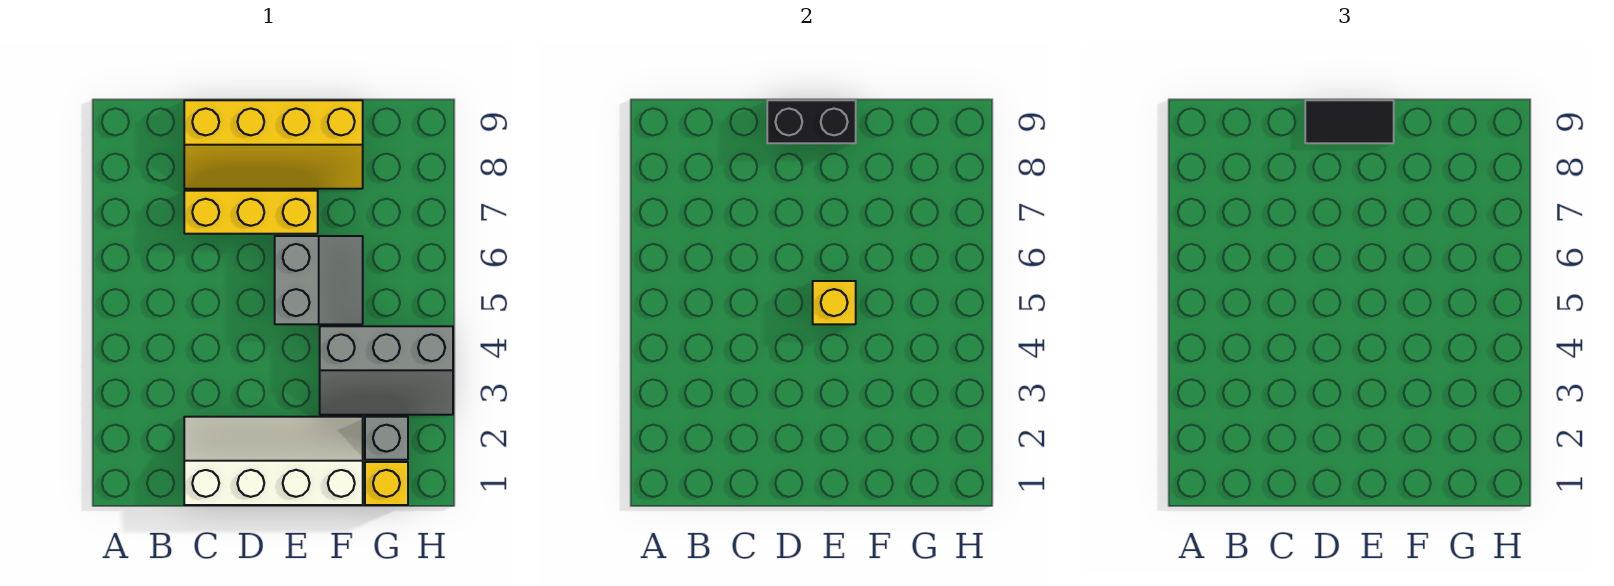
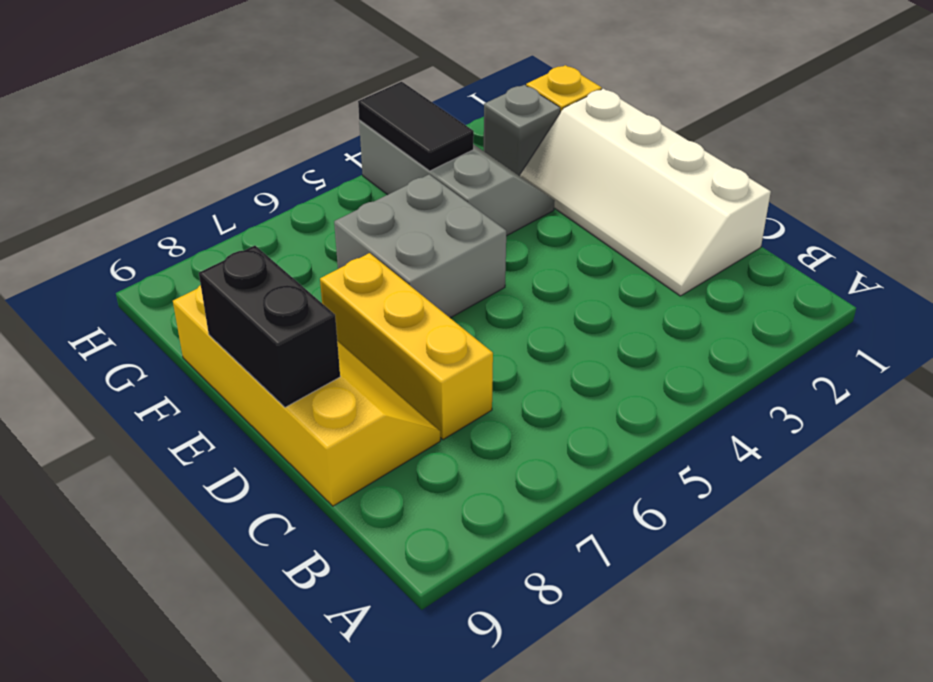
black tile D9:E9 level 3 -> black tile G4:H4 level 2
grey slope E5:F6 level 1 top E -> grey brick E5:F6 level 1
yellow brick E5 level 2 -> none

